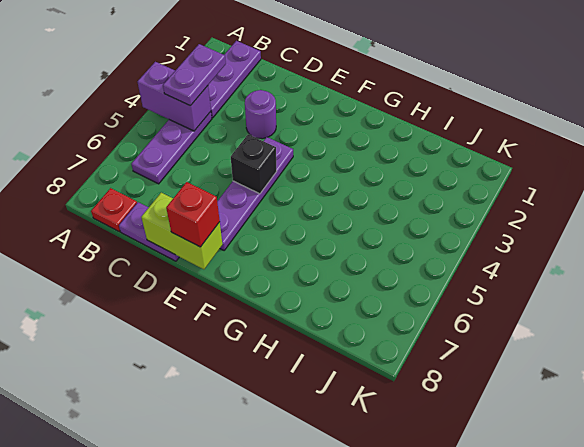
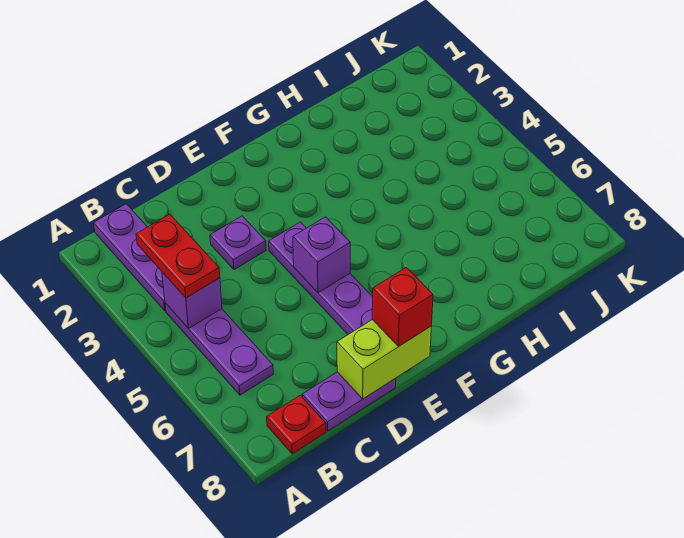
purple brick A4:B4 level 2 -> purple brick B4 level 2
purple plate B3:B4 level 3 -> red plate B3:B4 level 3
purple round brick D3 level 1 -> purple plate D3 level 1
black brick E5 level 2 -> purple brick E5 level 2

